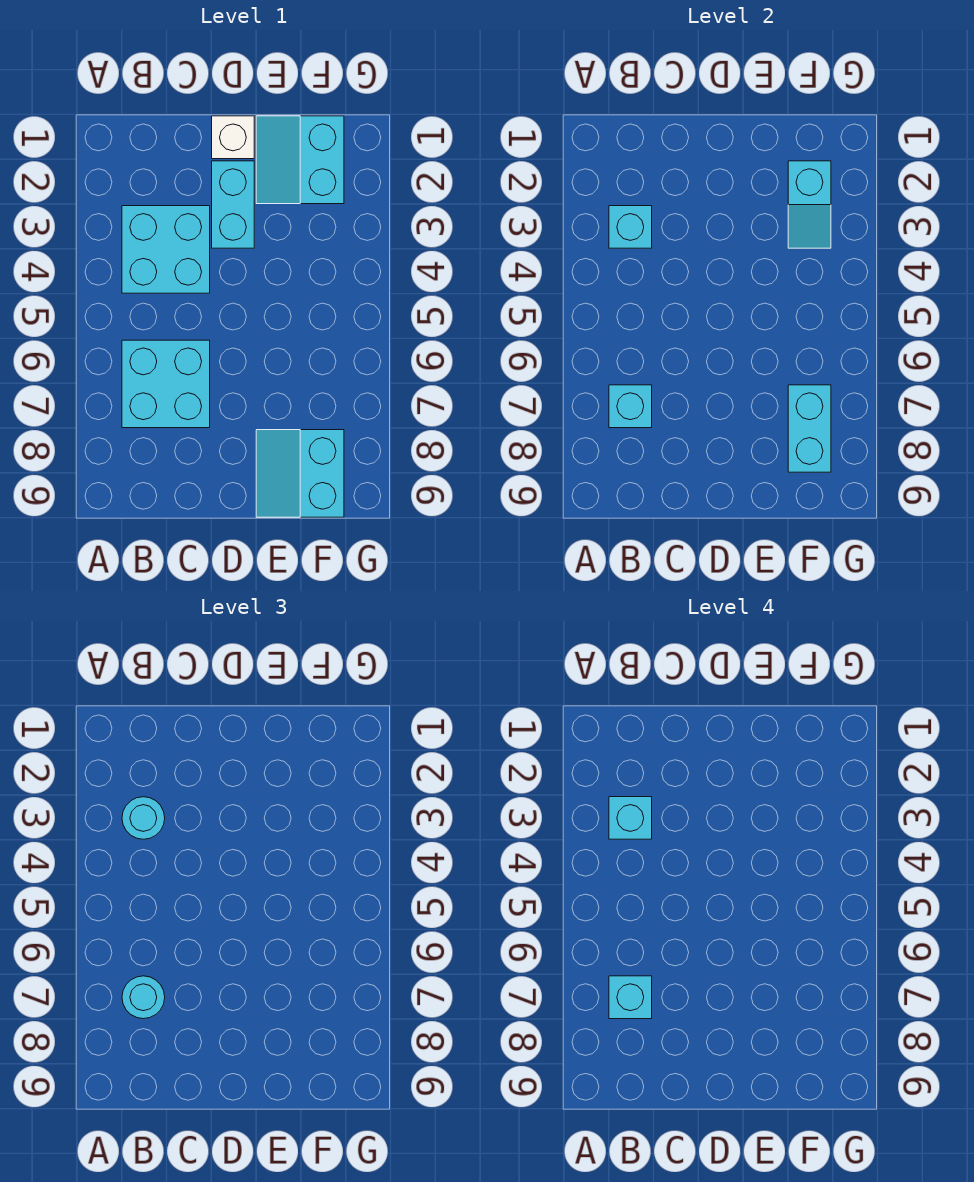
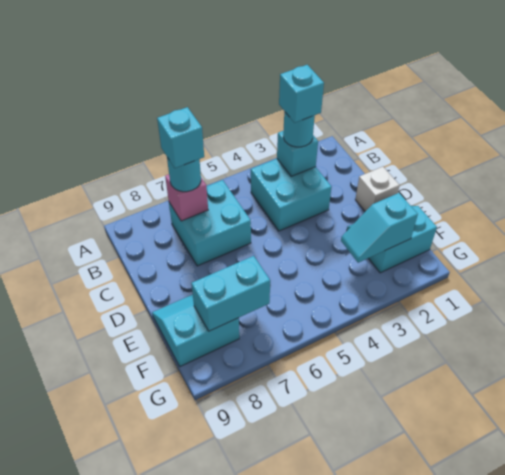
cyan brick B7 level 2 -> pink brick B7 level 2
cyan brick D2:D3 level 1 -> none

